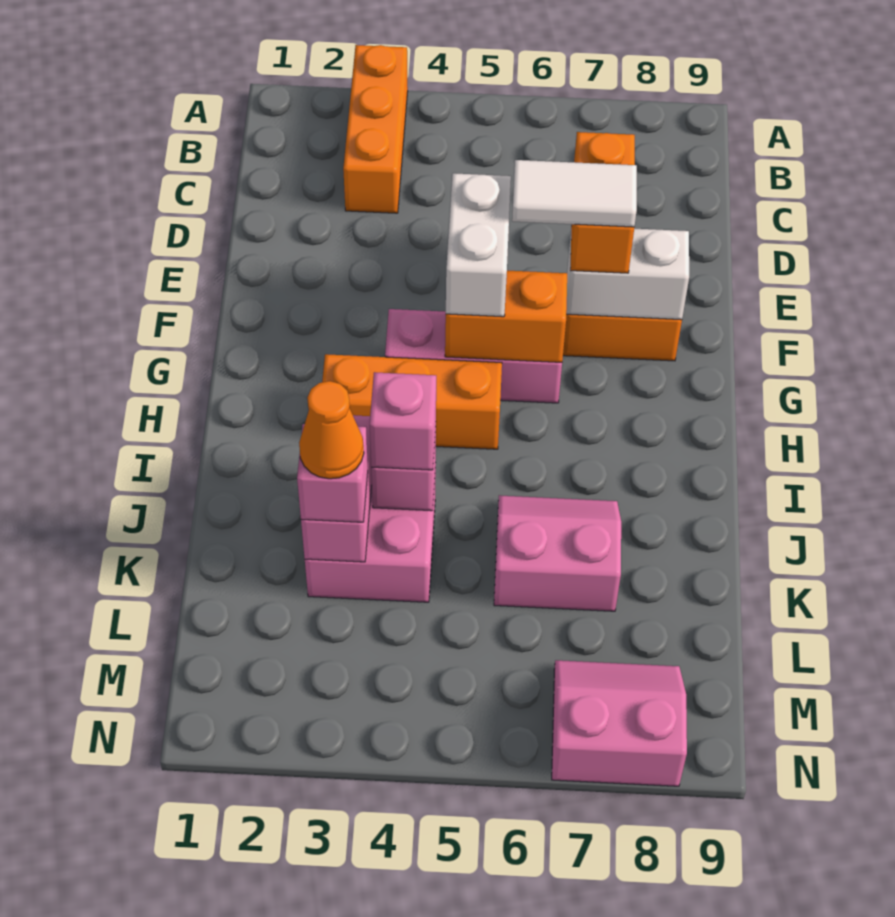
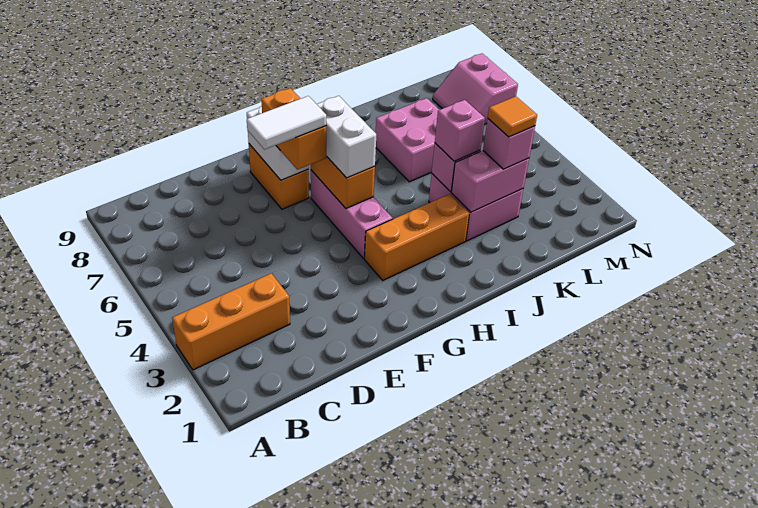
orange brick E7:F7 level 3 -> orange brick F6:F7 level 3
white brick F5:G5 level 3 -> white brick G5:G6 level 3
white tile F6:F7 level 4 -> white tile E6:F6 level 4
orange brick H3:H5 level 1 -> orange brick G3:I3 level 1
pink slope J6:K7 level 1 top K -> pink brick J6:K7 level 1
orange cone K3 level 4 -> orange tile K3 level 4

